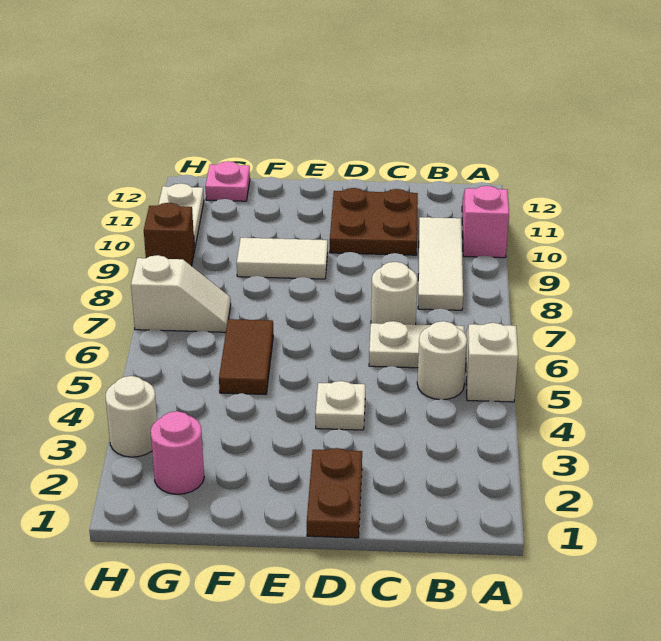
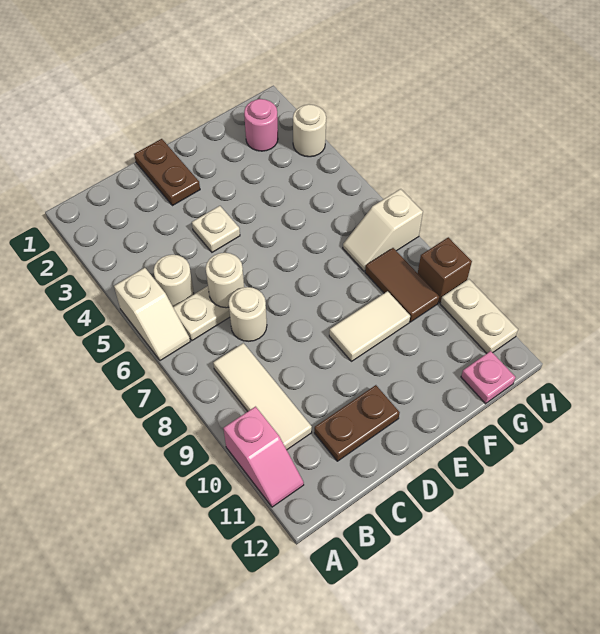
none -> white round brick C6 level 2
brown plate C10:D11 level 1 -> brown plate C11:D11 level 1
brown tile F5:F6 level 1 -> brown tile G8:G9 level 1

